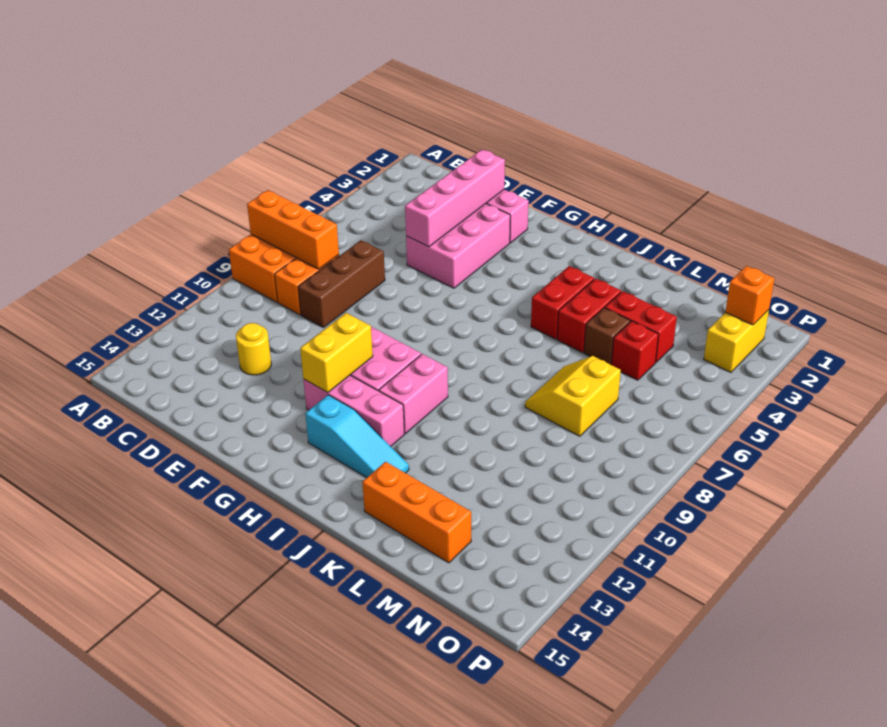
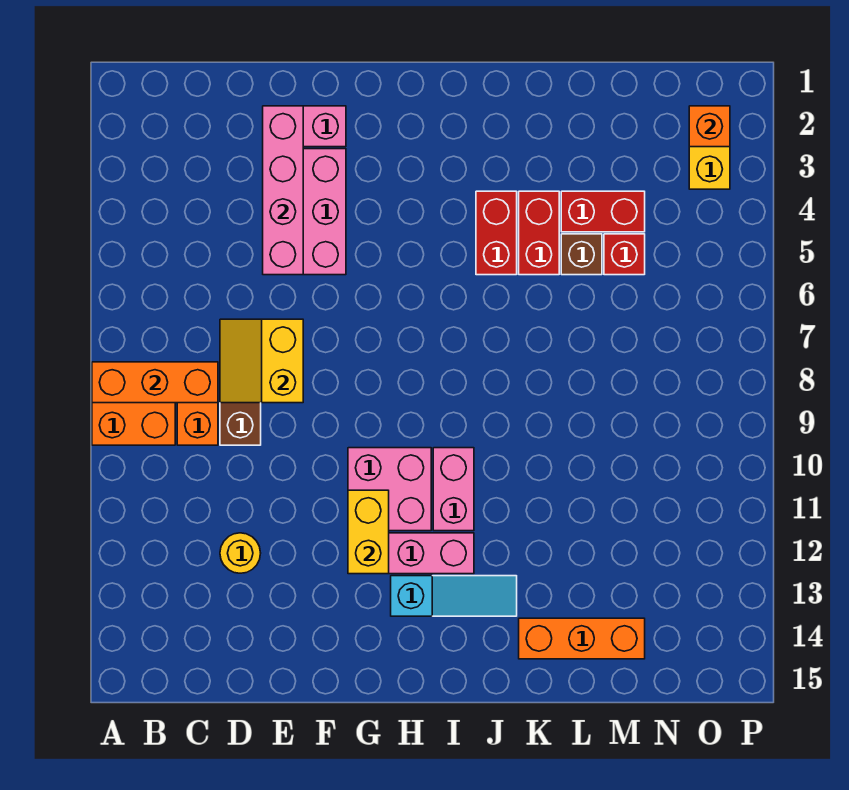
yellow slope L7:M8 level 1 top M -> yellow slope D7:E8 level 2 top E

